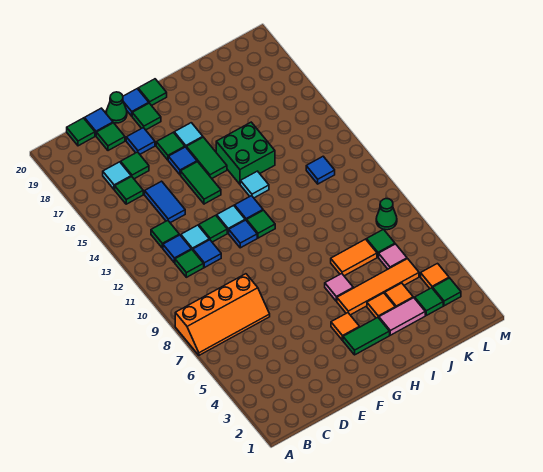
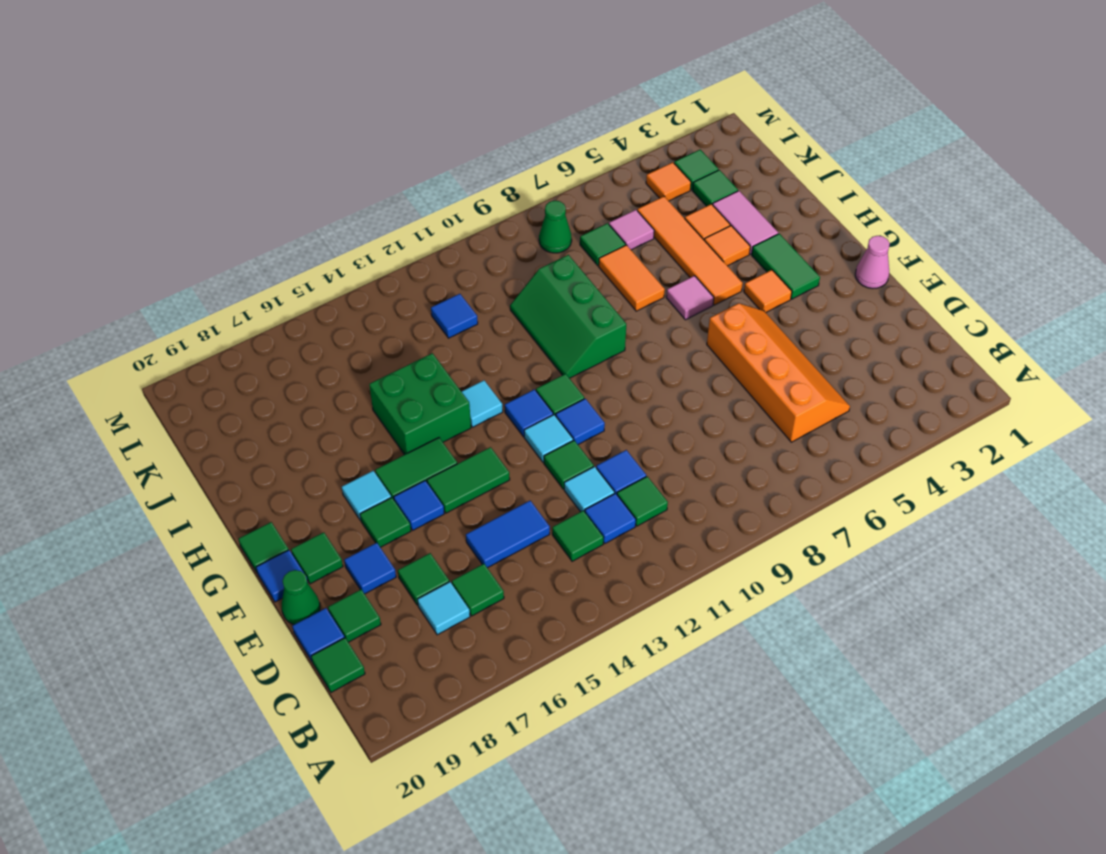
orange slope A7:D8 level 1 top 8 -> orange slope C5:F6 level 1 top 6
none -> pink cone F1 level 1
none -> green slope H9:J10 level 1 top 9

